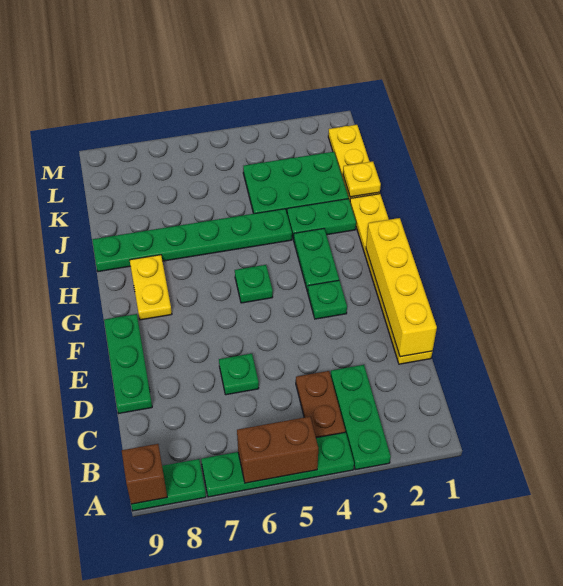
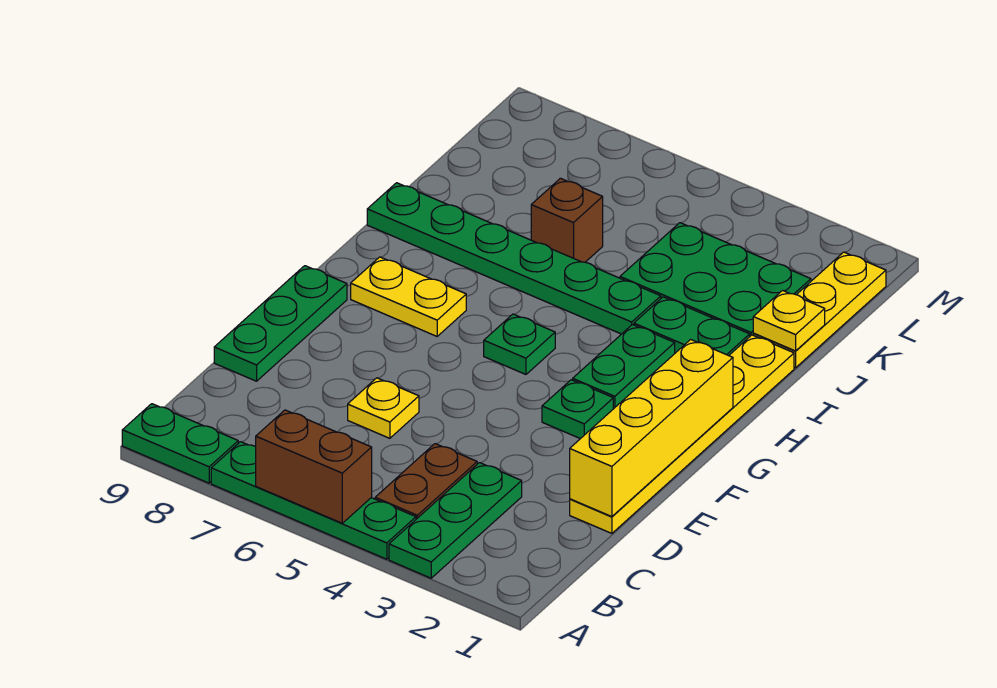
brown brick A9 level 2 -> brown brick J6 level 1
green plate D6 level 1 -> yellow plate D6 level 1
yellow plate G8:H8 level 1 -> yellow plate G7:G8 level 1

